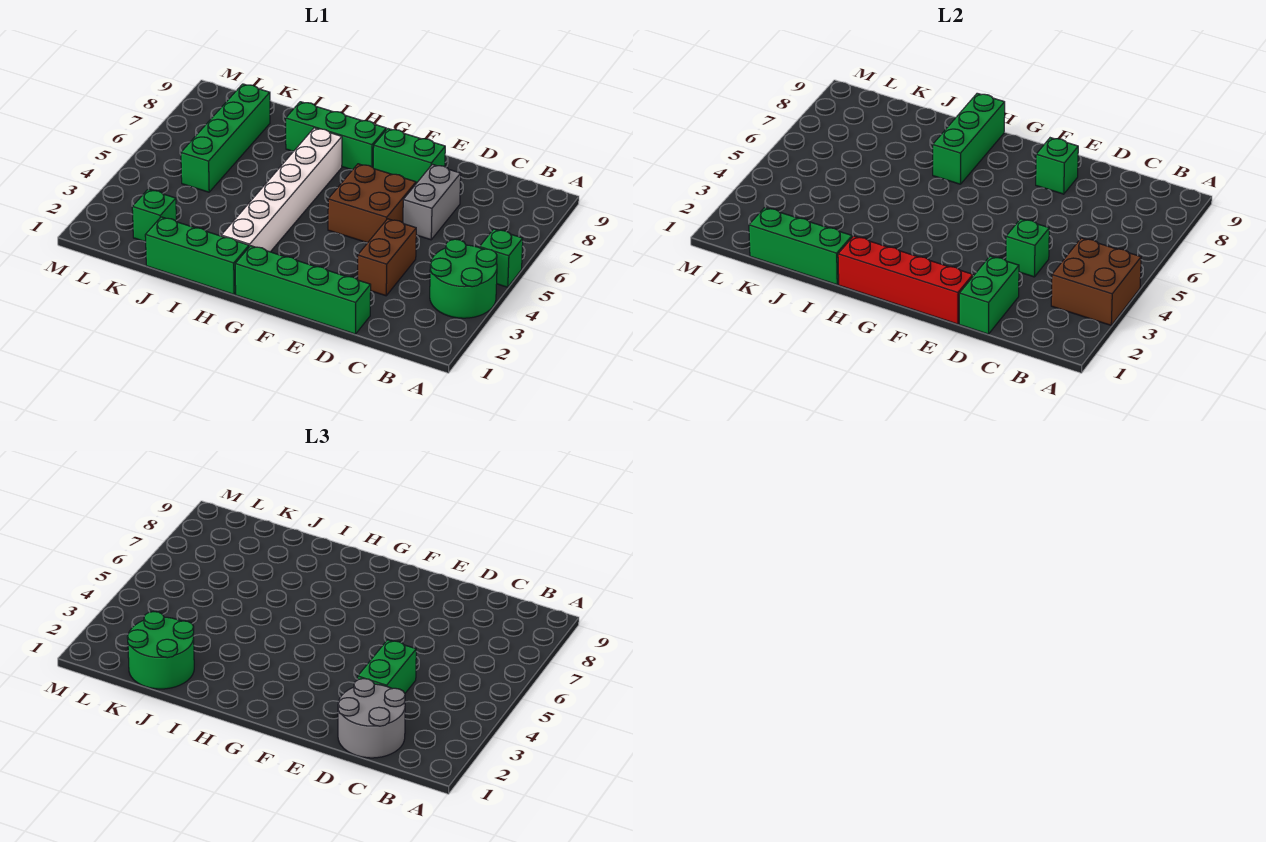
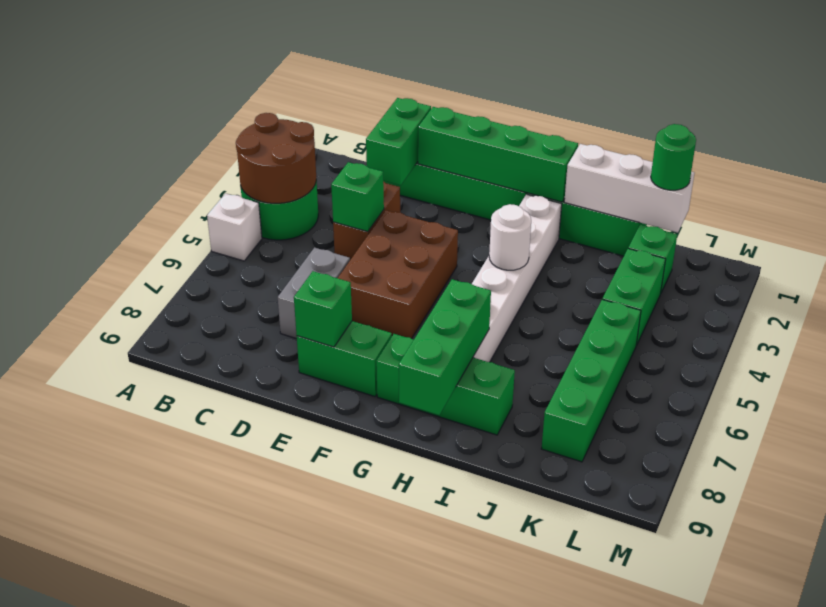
brown brick A3:B4 level 2 -> brown round brick A3:B4 level 2
green brick A5 level 1 -> white brick A5 level 1
grey round brick C1:D2 level 3 -> none
green brick D3:D4 level 3 -> green brick K3:K4 level 1
red brick E1:H1 level 2 -> green brick E1:H1 level 2
brown brick E5:F6 level 1 -> brown brick E4:F6 level 1
none -> white round brick H4 level 2
green brick I1:K1 level 2 -> white brick I1:K1 level 2
green round brick J1:K2 level 3 -> green round brick K1 level 3

